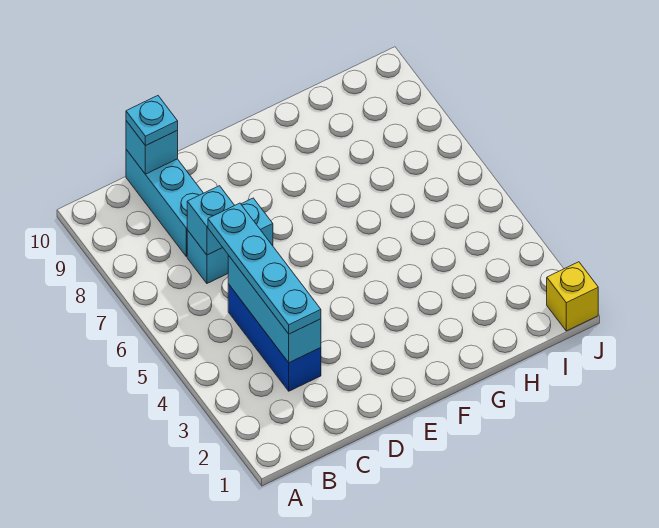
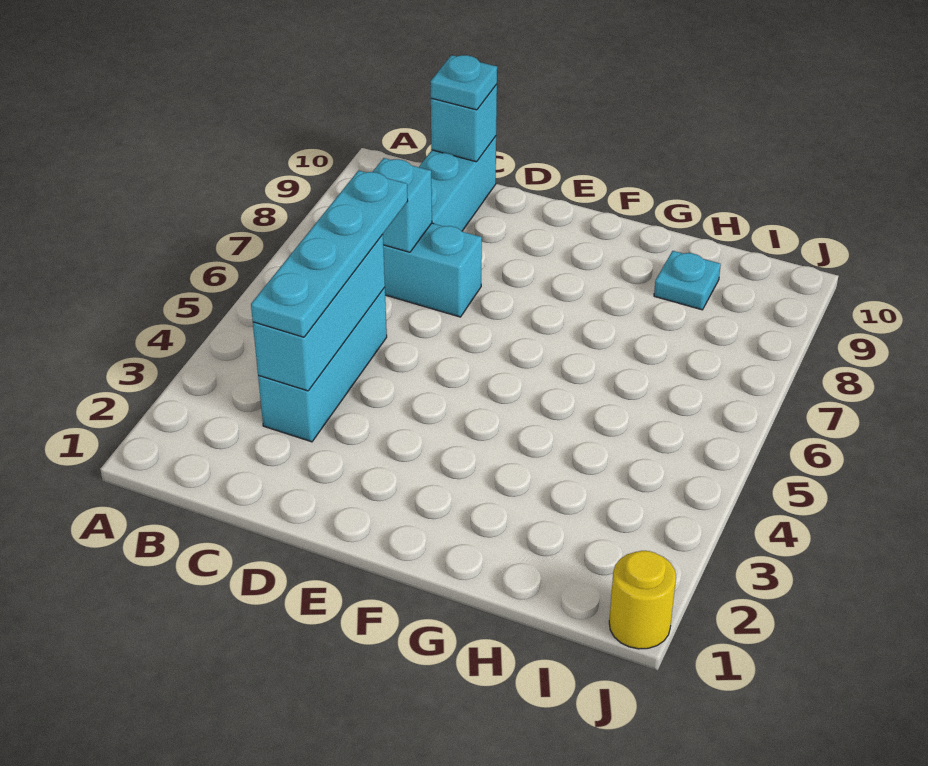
blue brick C3:C5 level 1 -> cyan brick C3:C5 level 1
none -> cyan plate H9 level 1
yellow brick J1 level 1 -> yellow round brick J1 level 1

